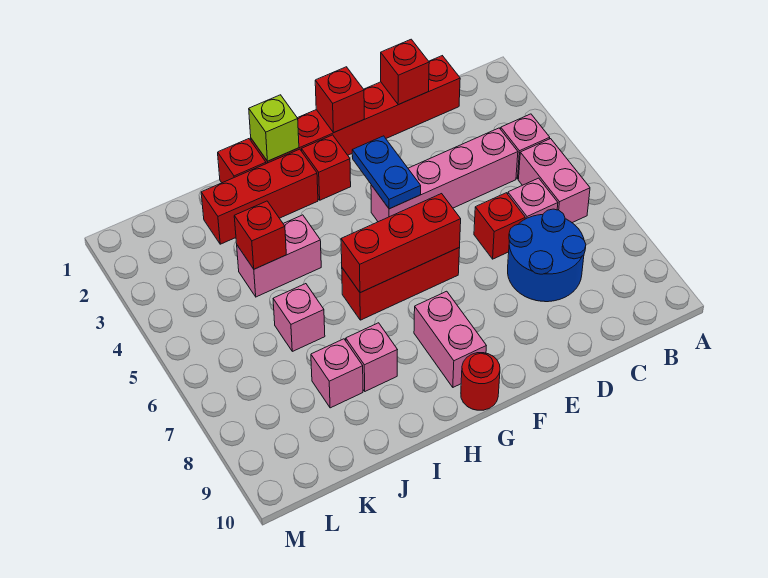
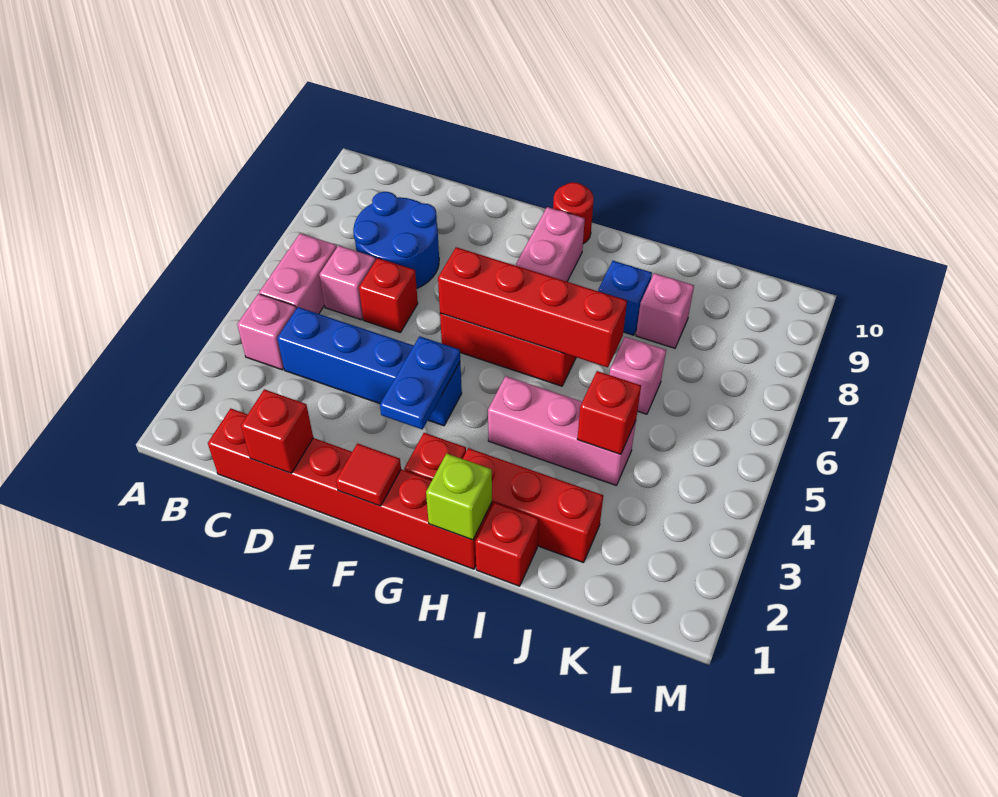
pink brick C4:F4 level 1 -> blue brick C4:F4 level 1
red brick F1 level 2 -> red tile F1 level 2
red brick F6:H6 level 2 -> red brick F6:I6 level 2
pink brick I4:J4 level 1 -> pink brick H4:J4 level 1
pink brick I8 level 1 -> blue brick I8 level 1

